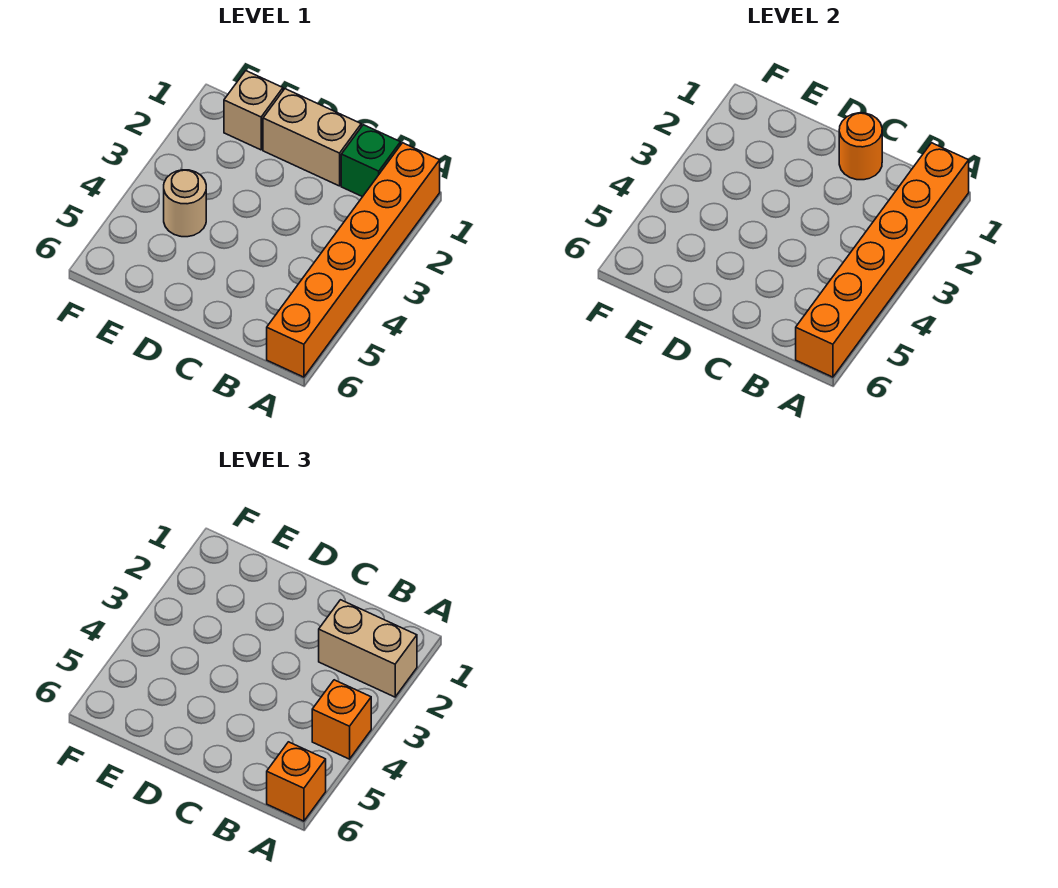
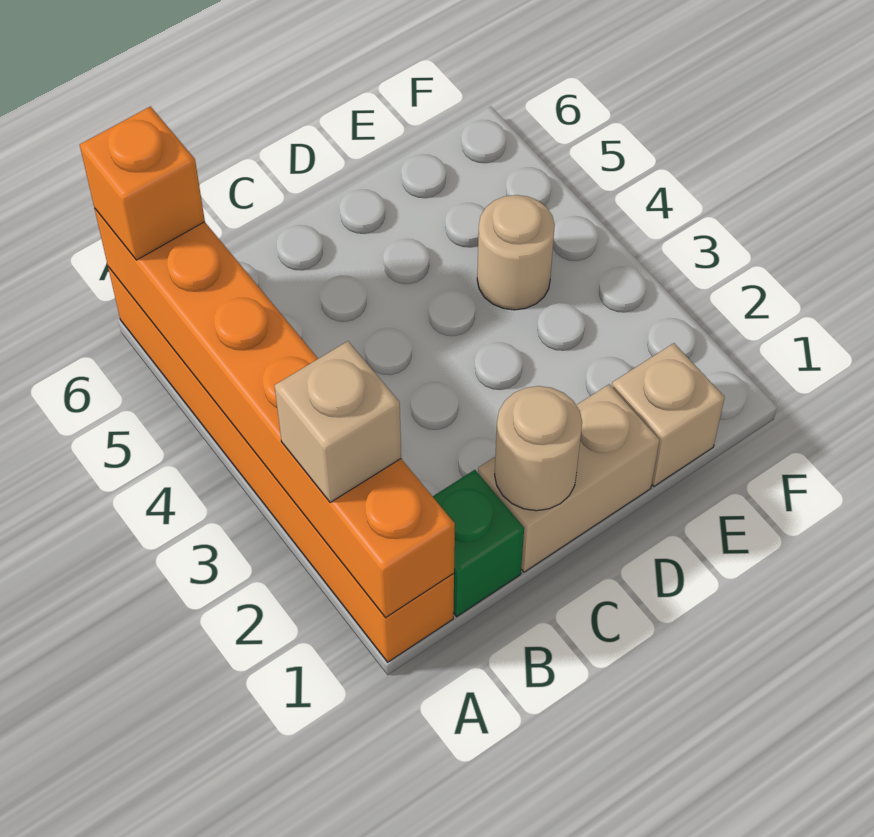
tan brick A2:B2 level 3 -> tan brick A2 level 3
orange brick A4 level 3 -> none
orange round brick C1 level 2 -> tan round brick C1 level 2

